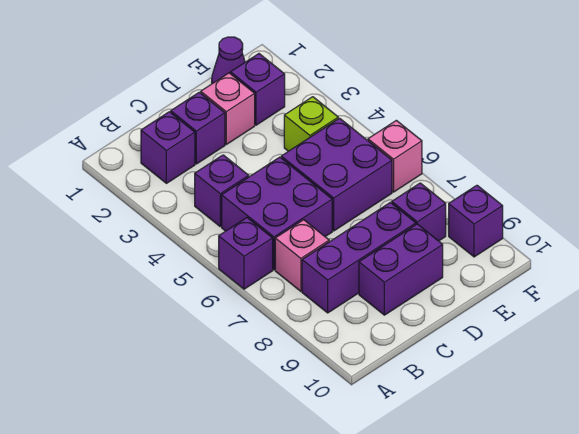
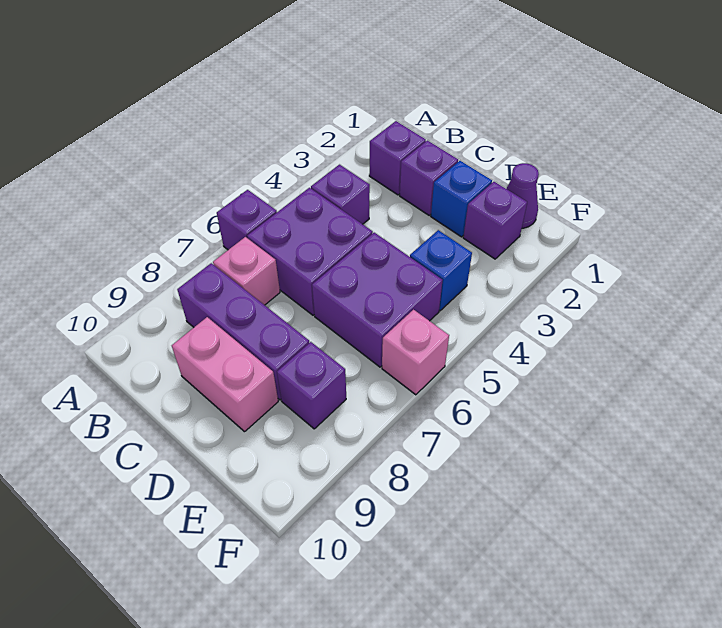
purple brick C9:D9 level 1 -> pink brick C9:D9 level 1
pink brick D2 level 1 -> blue brick D2 level 1
lime brick E4 level 1 -> blue brick E4 level 1
purple brick F9 level 1 -> none

